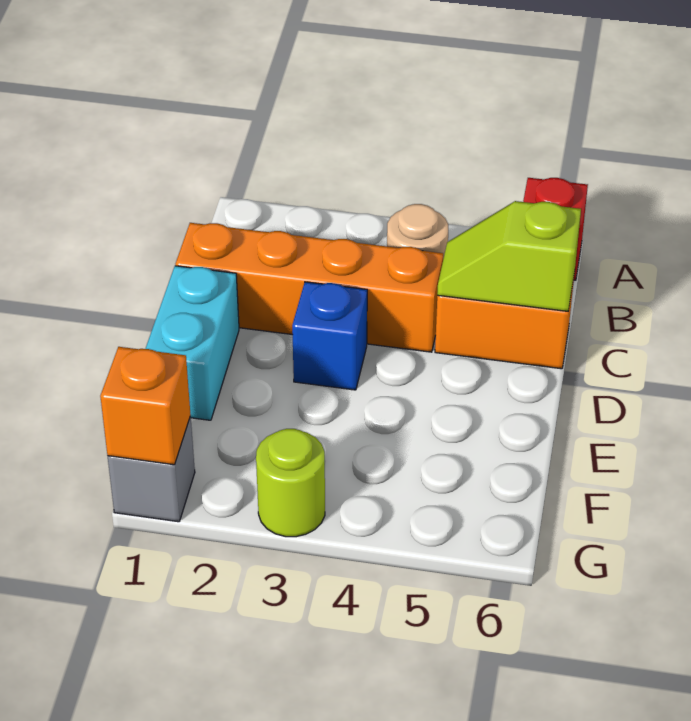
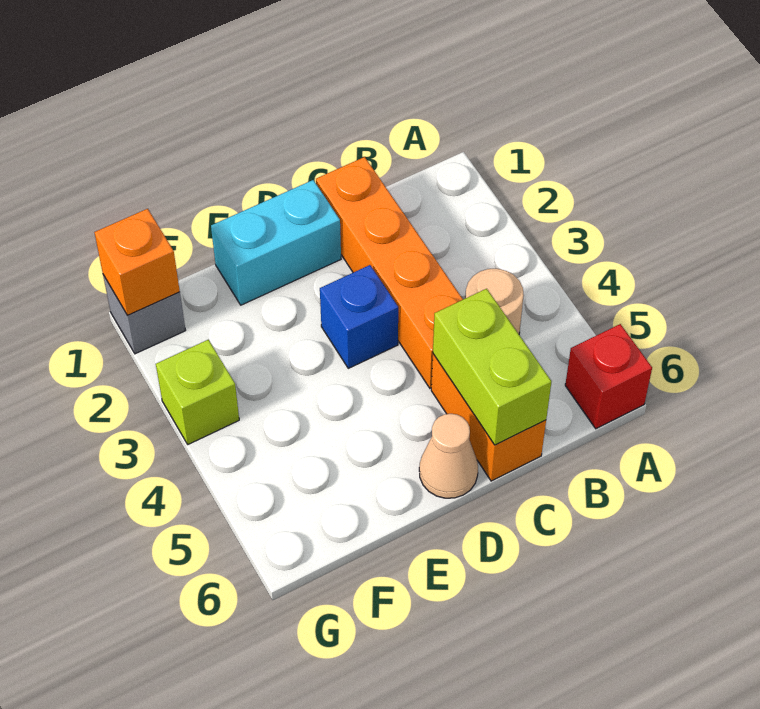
lime slope C5:C6 level 2 top 6 -> lime brick C5:C6 level 2
none -> tan cone D6 level 1
lime round brick G3 level 1 -> lime brick G3 level 1

